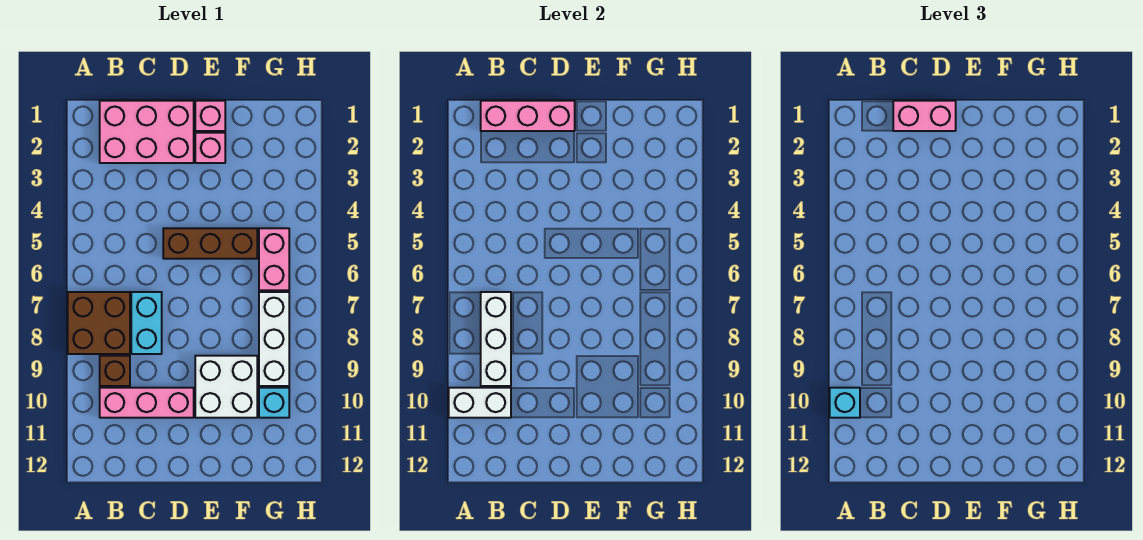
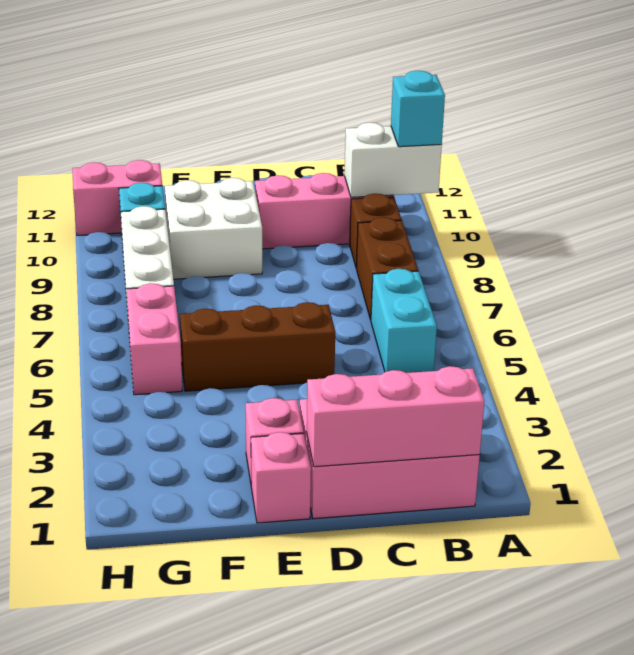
brown brick A7:B8 level 1 -> brown brick B7:B8 level 1
white brick B7:B9 level 2 -> none
pink brick C1:D1 level 3 -> pink brick G11:H11 level 1
cyan brick C7:C8 level 1 -> cyan brick B5:B6 level 1

